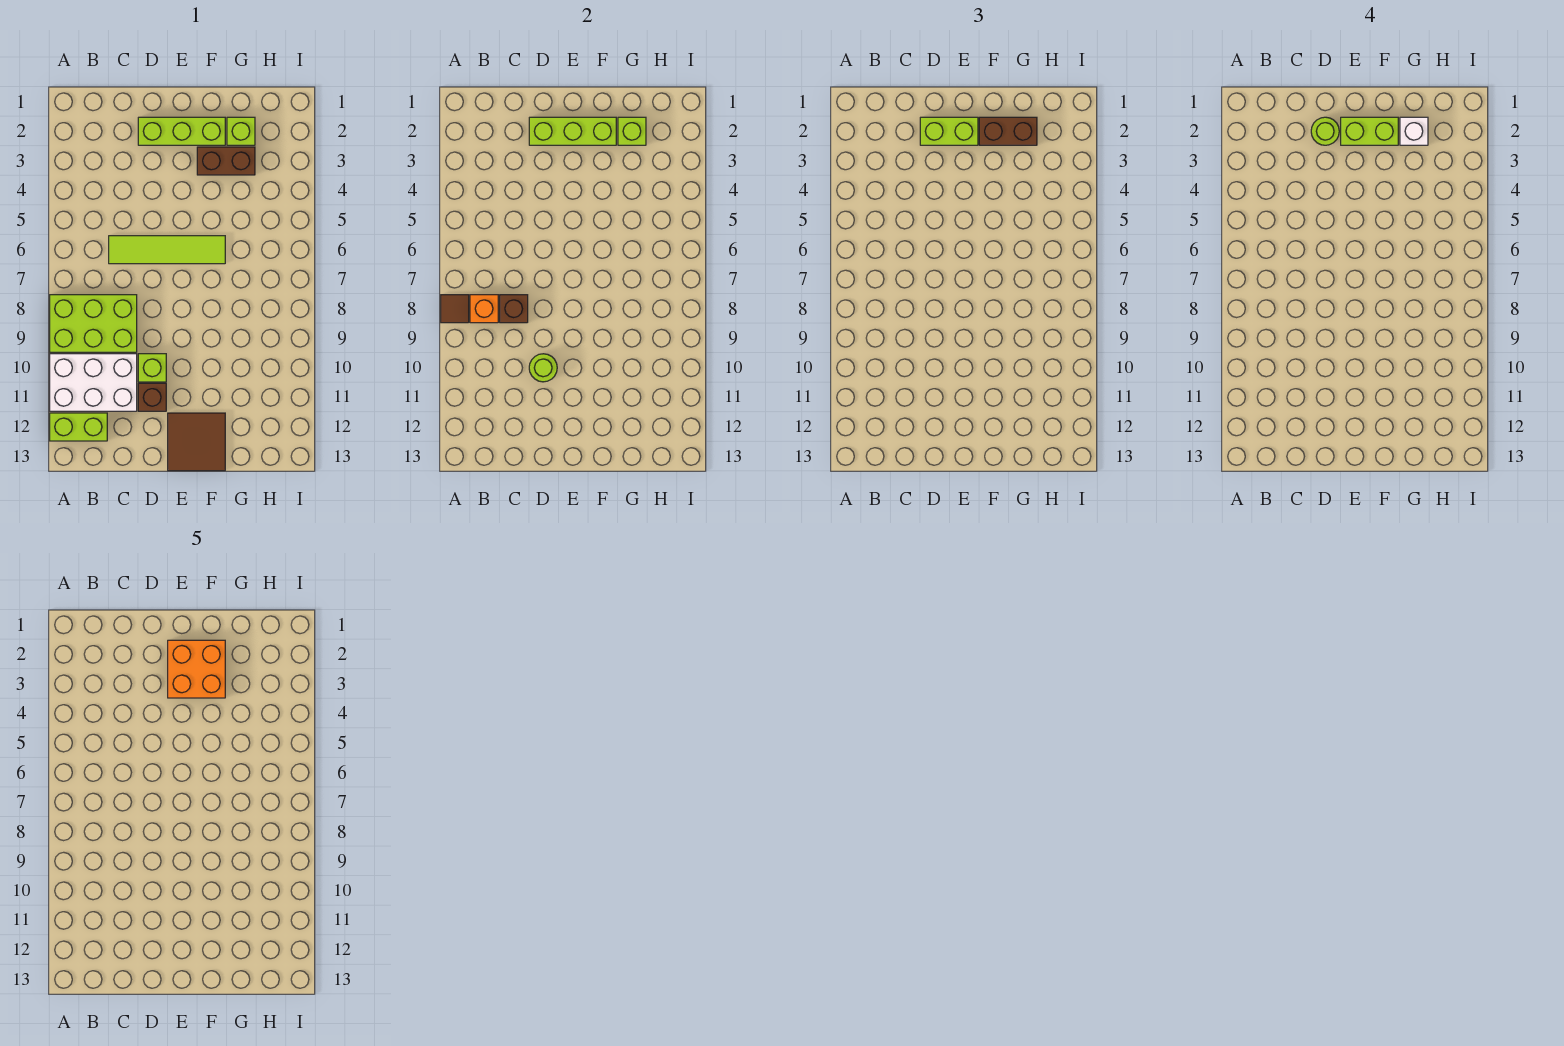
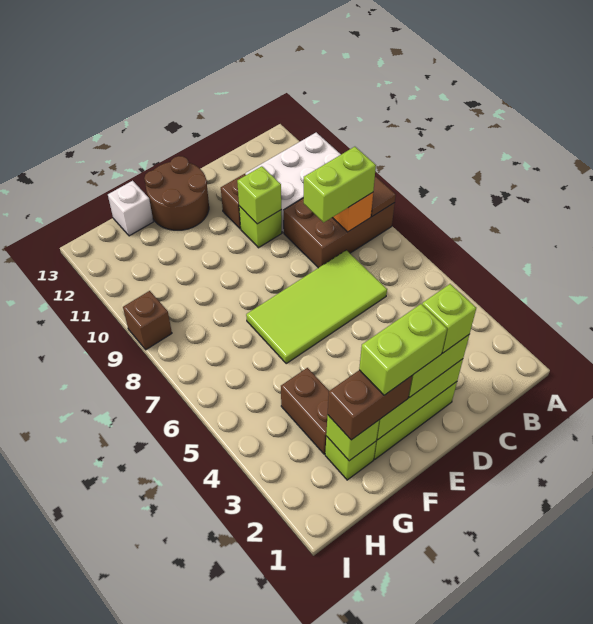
lime brick A8:C9 level 1 -> brown brick A8:C9 level 1
lime brick A12:B12 level 1 -> lime brick B8:C8 level 3
lime tile C6:F6 level 1 -> lime tile C6:F7 level 1
brown brick C8 level 2 -> brown brick I9 level 1
lime round brick D2 level 4 -> lime brick D2 level 4
lime round brick D10 level 2 -> lime brick D10 level 2
orange brick E2:F3 level 5 -> none
brown tile E12:F13 level 1 -> brown round brick E12:F13 level 1
brown brick F3:G3 level 1 -> brown brick G3:G4 level 1
white brick G2 level 4 -> white brick G13 level 1

